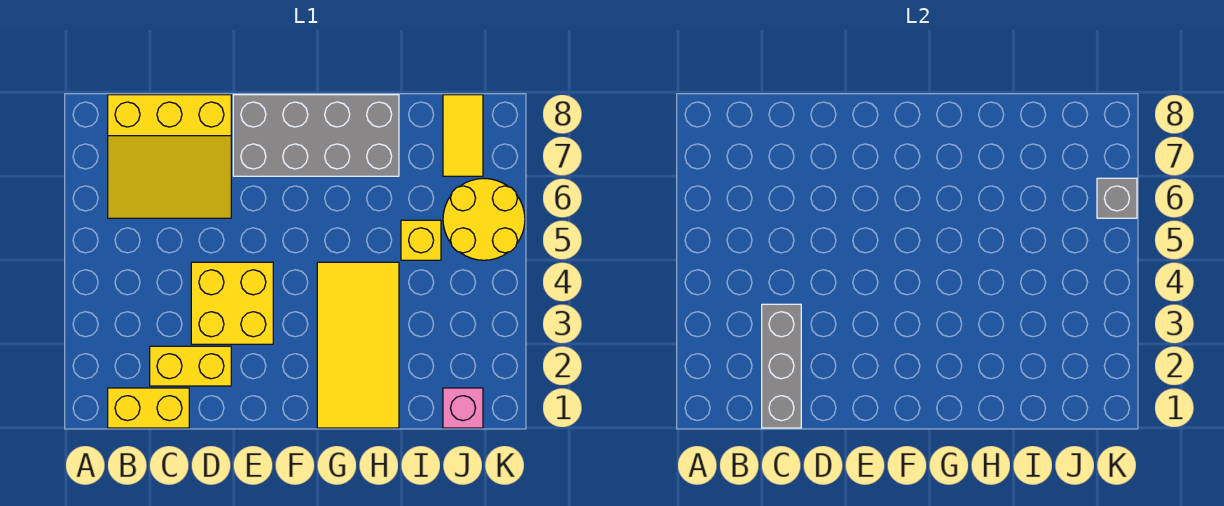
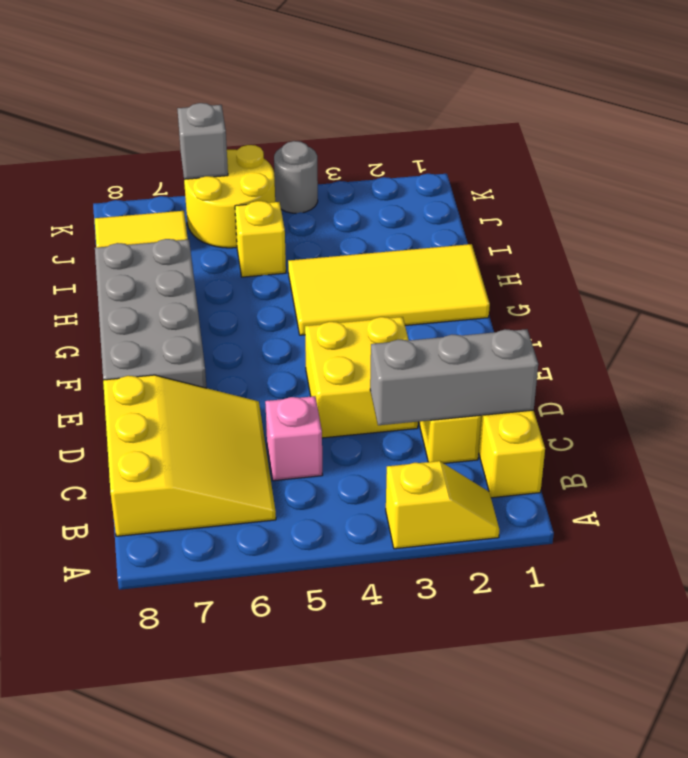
none -> yellow slope A2:A3 level 1 top 3
pink brick J1 level 1 -> pink brick C5 level 1
none -> grey round brick K4 level 1

